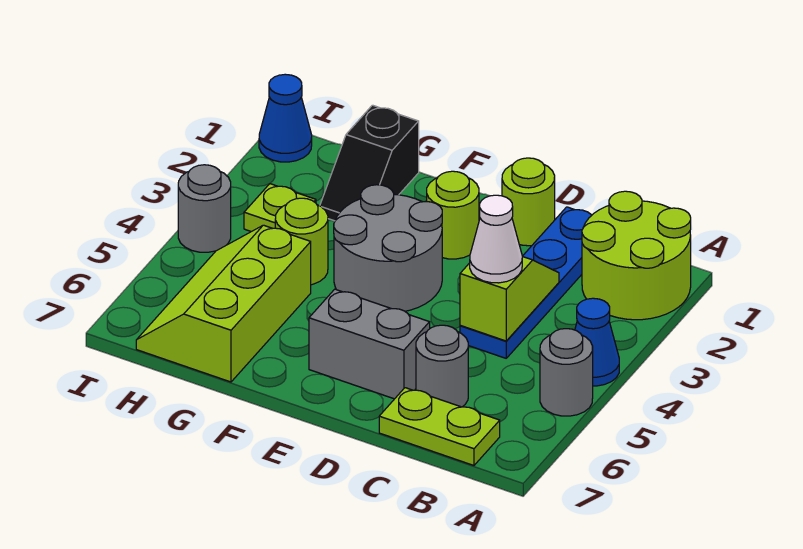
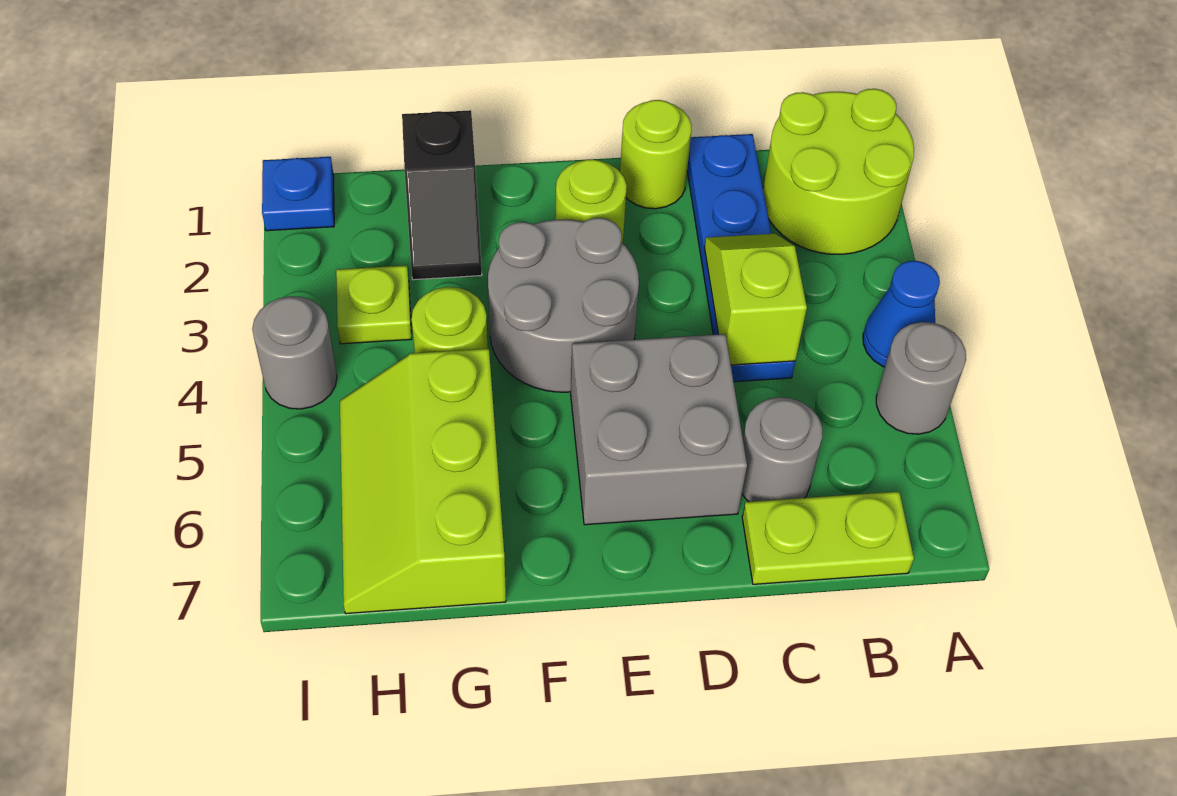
white cone C4 level 3 -> none
grey brick D6:E6 level 1 -> grey brick D5:E6 level 1
blue cone I1 level 1 -> blue plate I1 level 1

